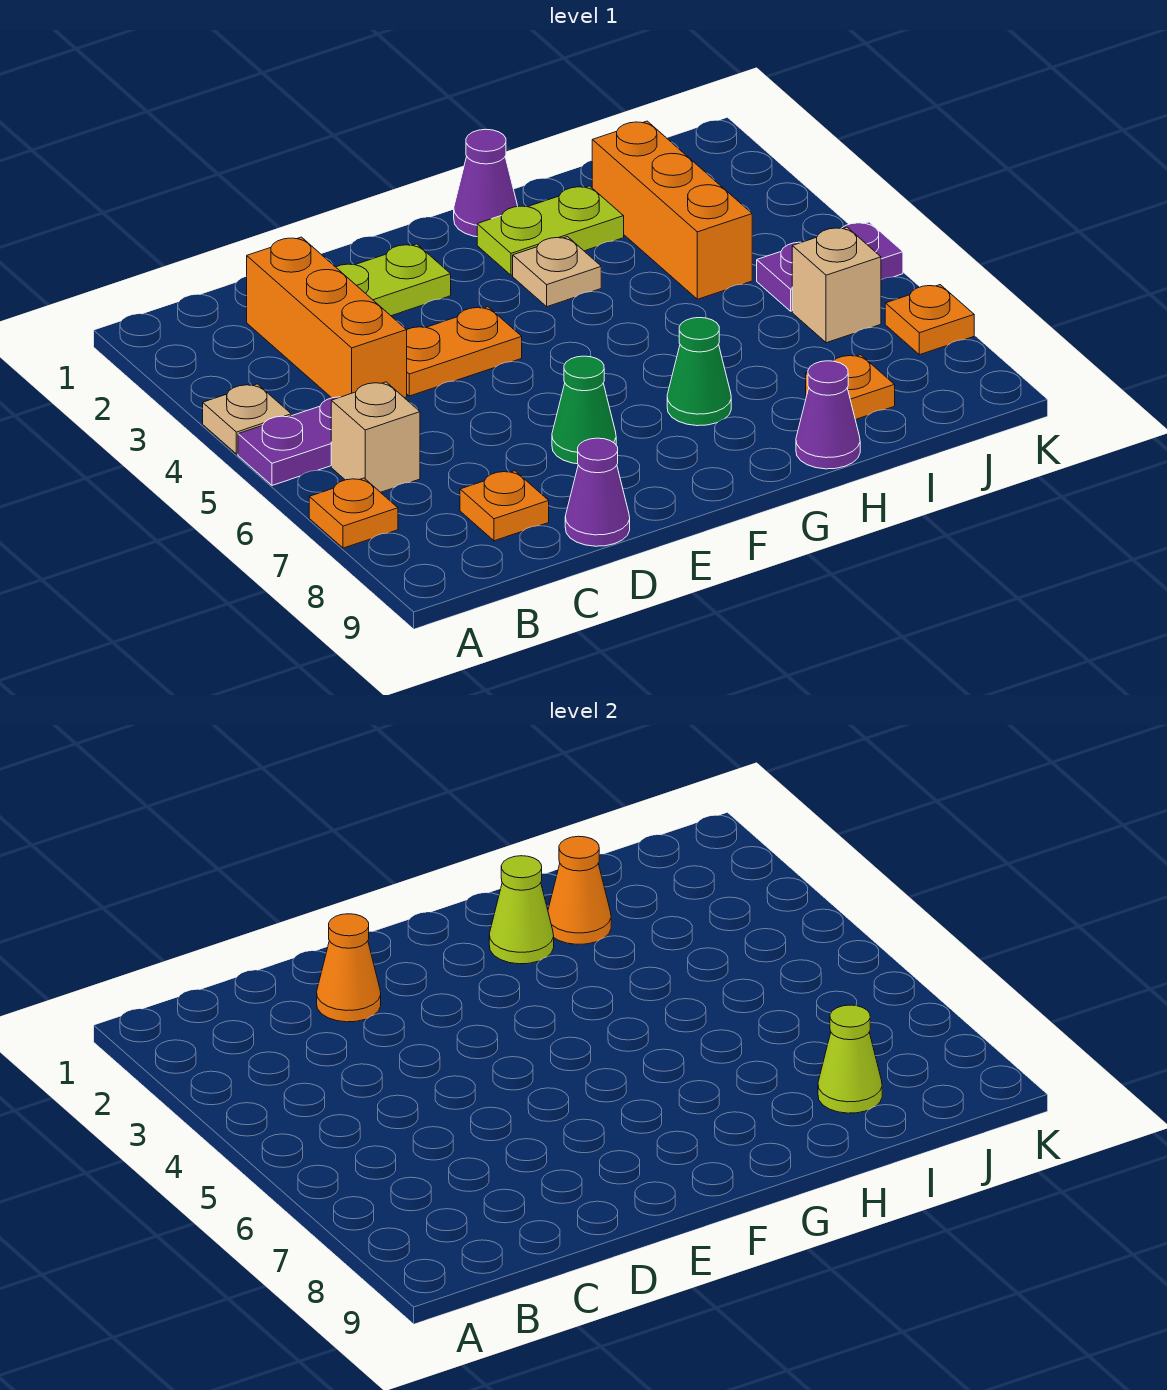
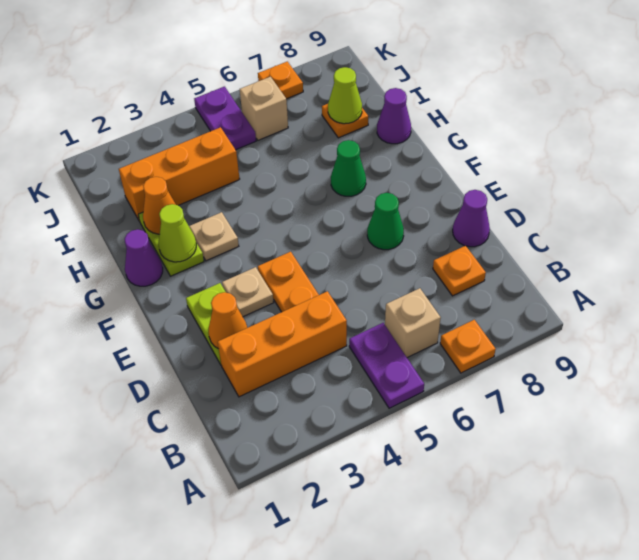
tan plate A4 level 1 -> tan plate E3 level 1

